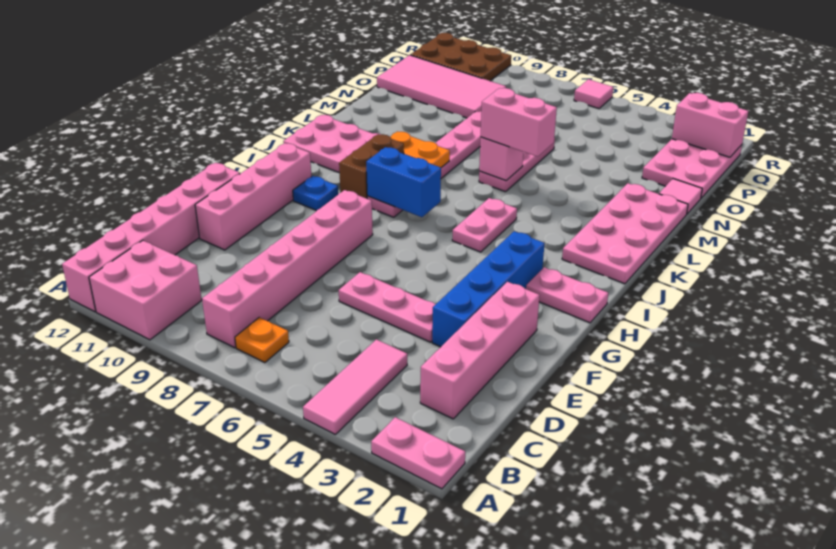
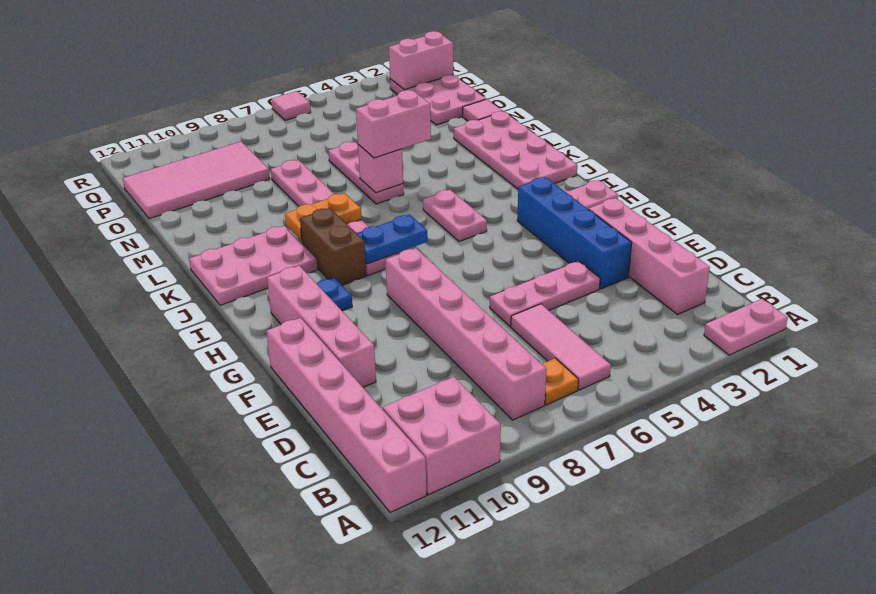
pink tile A4:C4 level 1 -> pink tile B6:D6 level 1
blue brick I7:I8 level 2 -> blue plate I7:I8 level 2
brown plate Q10:R12 level 1 -> none

